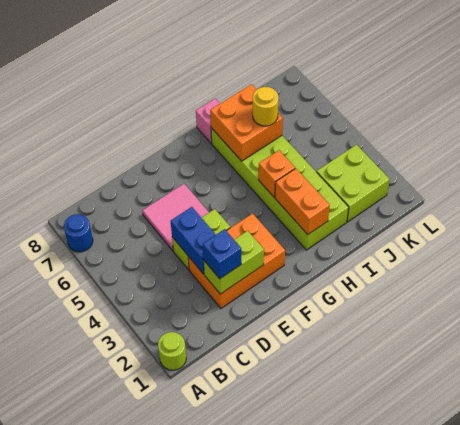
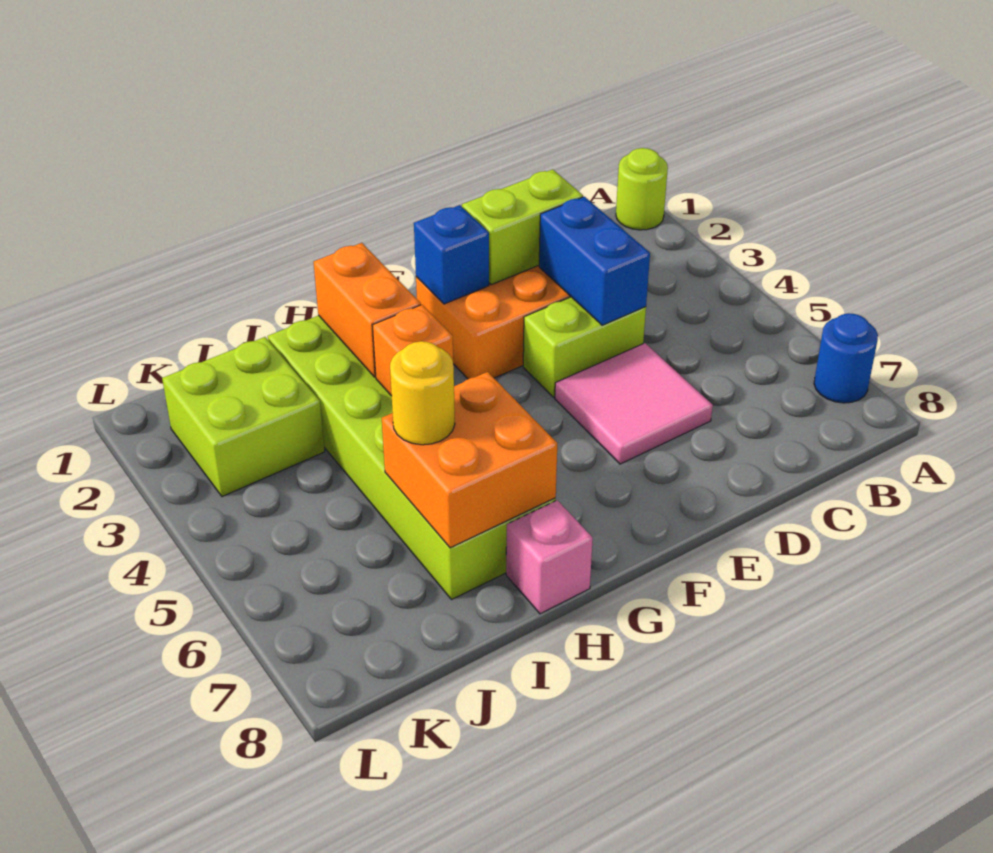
blue brick D2 level 3 -> blue brick F2 level 2

